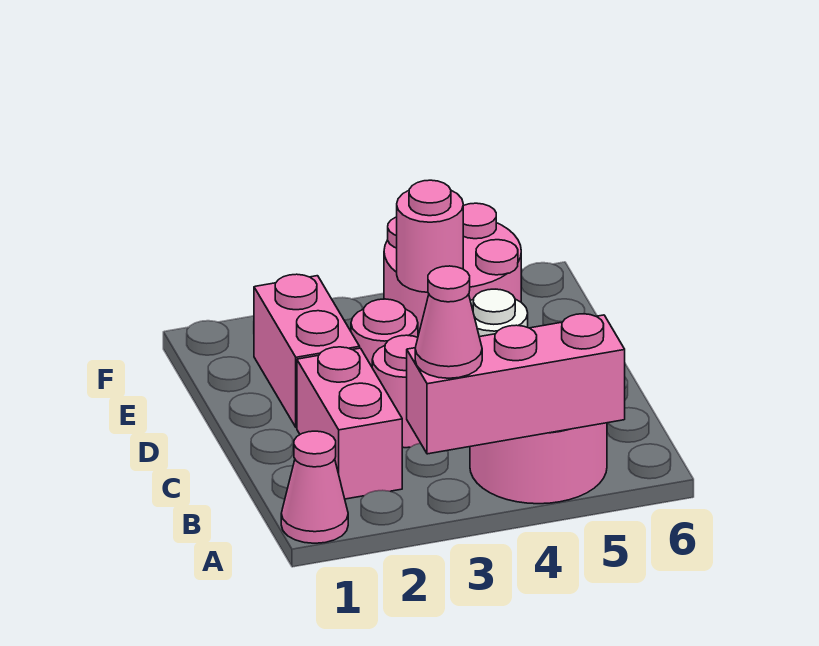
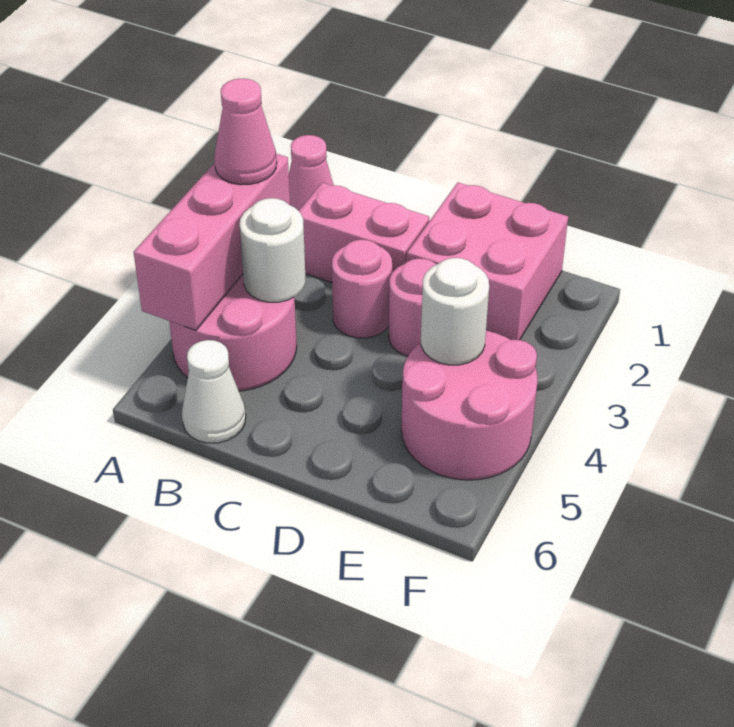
none -> white cone B6 level 1
pink brick D2:E2 level 1 -> pink brick D1:E2 level 1
pink round brick E4 level 2 -> white round brick E4 level 2

